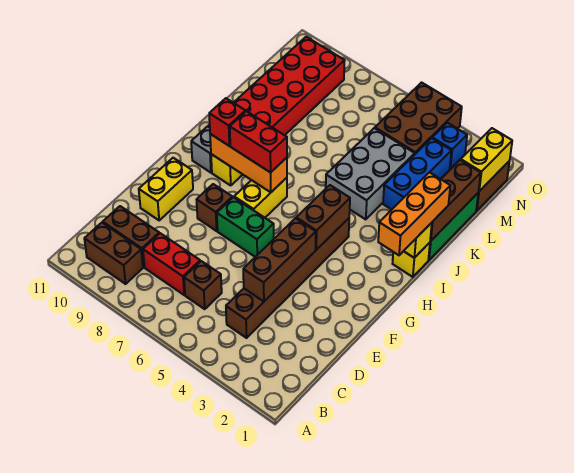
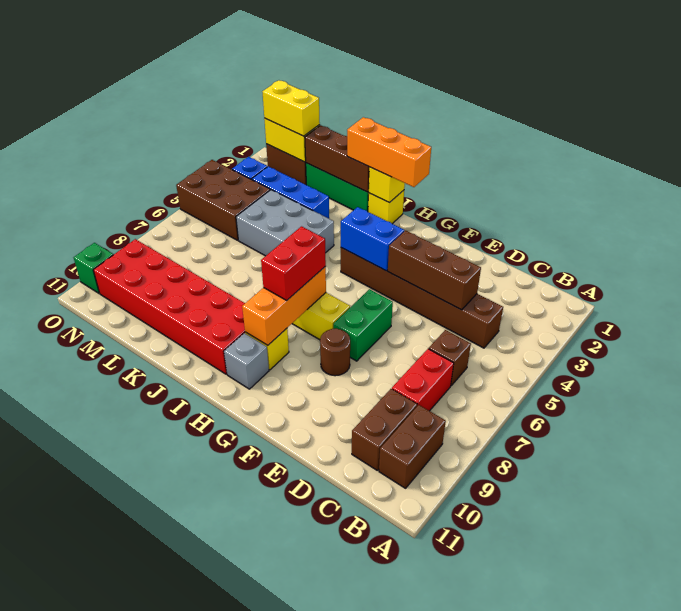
yellow brick E10:F10 level 1 -> yellow brick M1:N1 level 3
brown brick F8 level 1 -> brown round brick F8 level 1
brown brick G4:H4 level 2 -> blue brick G4:H4 level 2
red brick H9 level 3 -> none
none -> green brick O10 level 1

